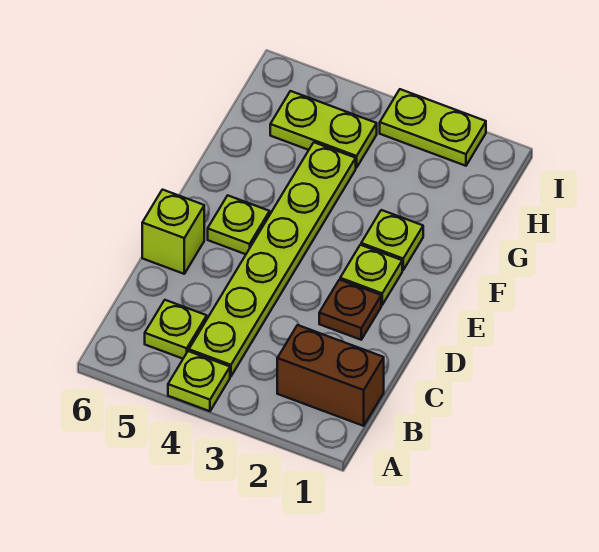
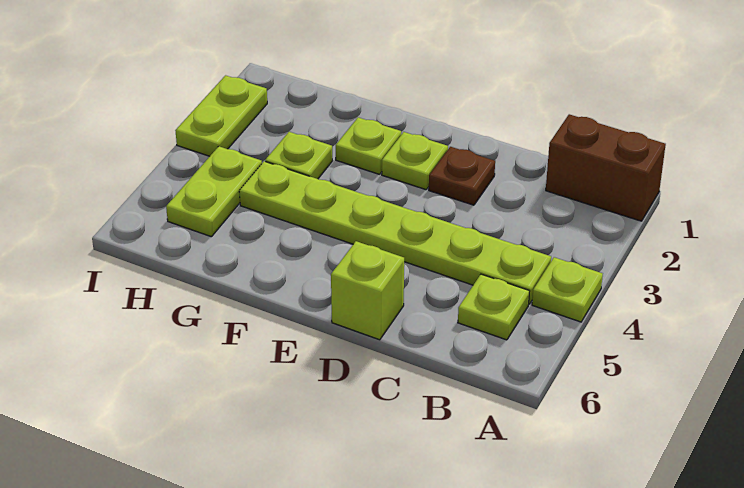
brown brick B1:B2 level 1 -> brown brick A1:B1 level 1
lime plate E5 level 1 -> lime plate G3 level 1

